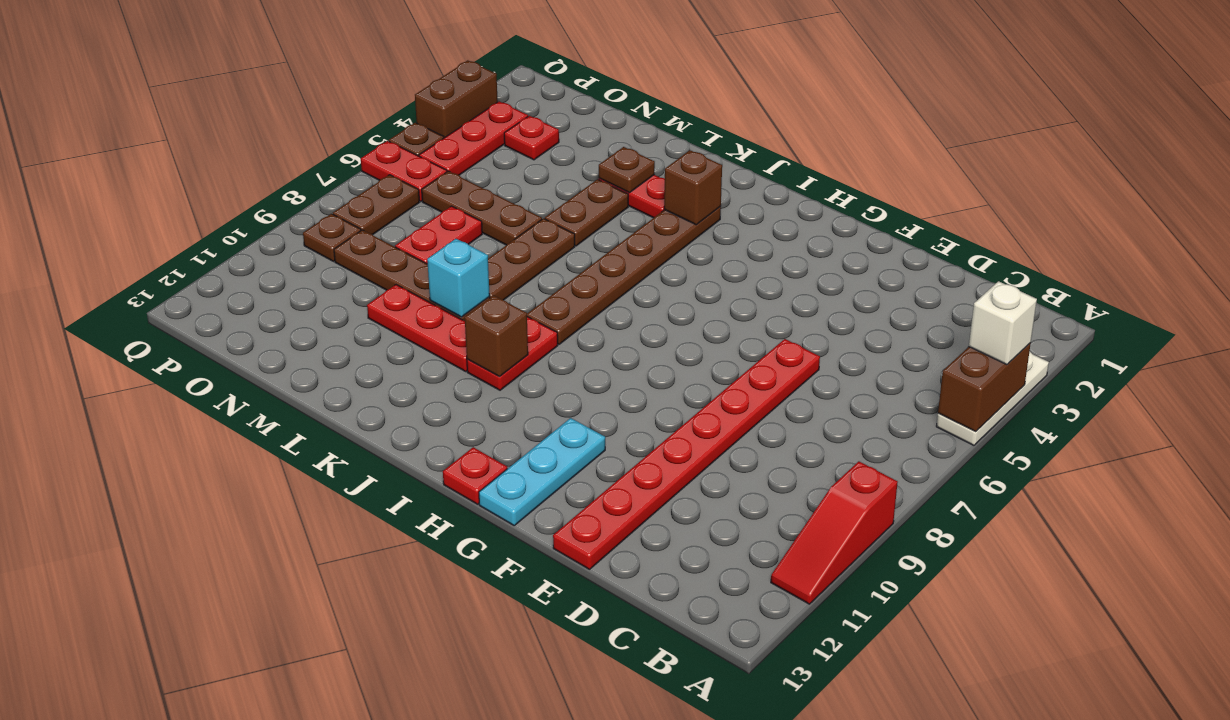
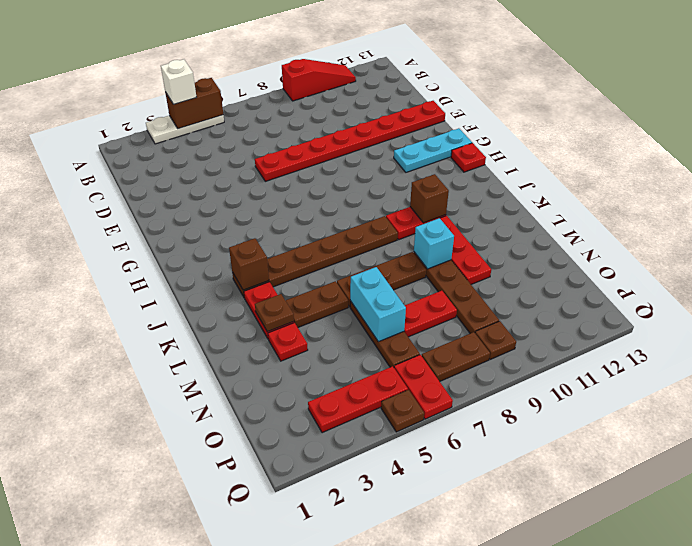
none -> cyan brick M6:N6 level 2
red plate O3 level 1 -> red plate M3 level 1
brown brick Q3:Q4 level 1 -> none

